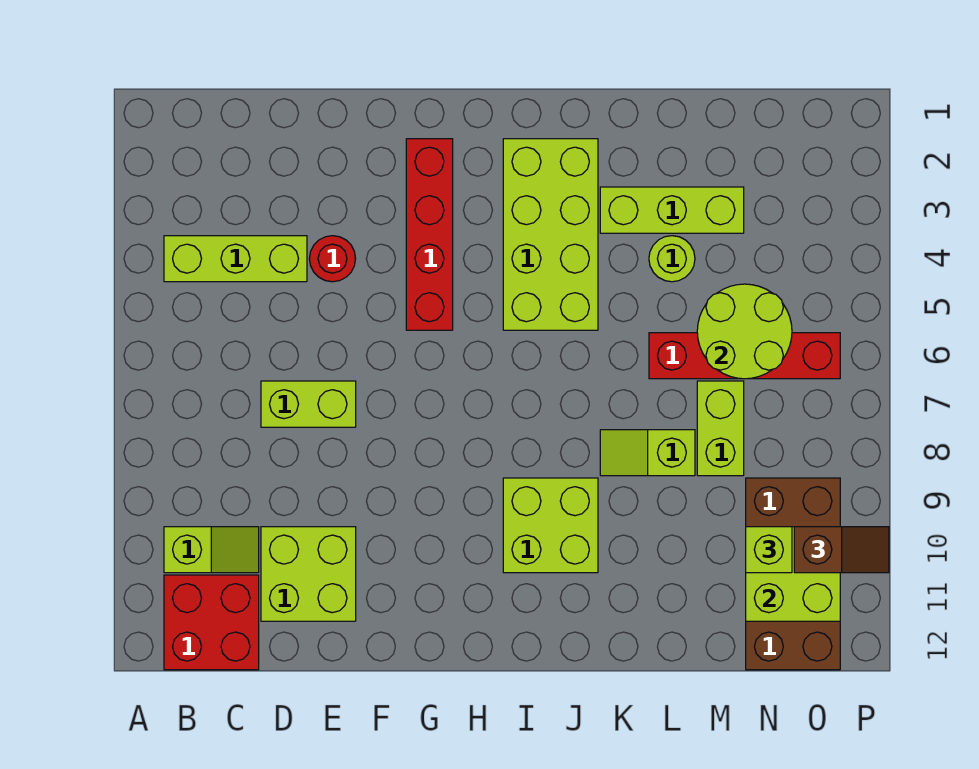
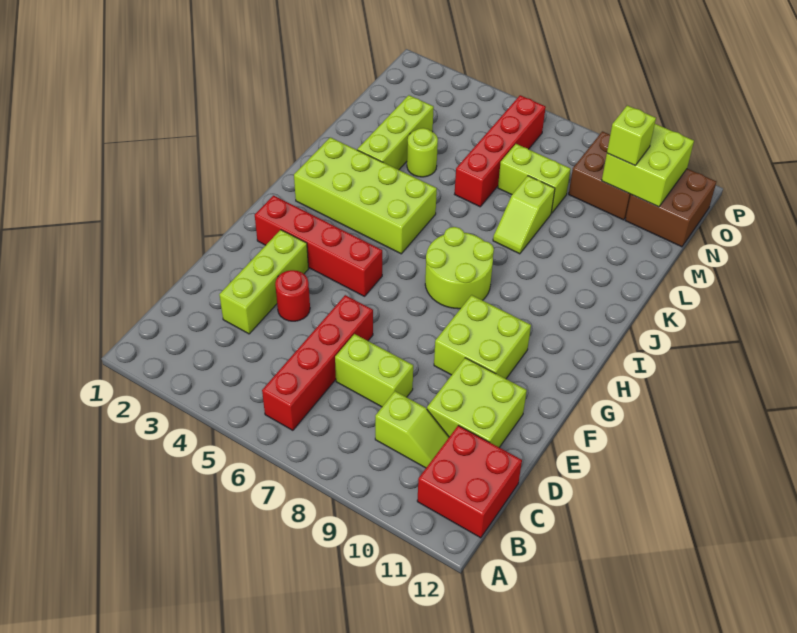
lime brick B4:D4 level 1 -> lime brick D3:F3 level 1
none -> red brick B6:E6 level 1
lime slope B10:C10 level 1 top B -> lime slope C9:C10 level 1 top 9
lime brick D7:E7 level 1 -> lime brick D7:D8 level 1
lime brick I9:J10 level 1 -> lime brick F9:G10 level 1
lime round brick M5:N6 level 2 -> lime round brick H7:I8 level 1
brown slope O10:P10 level 3 top O -> none

